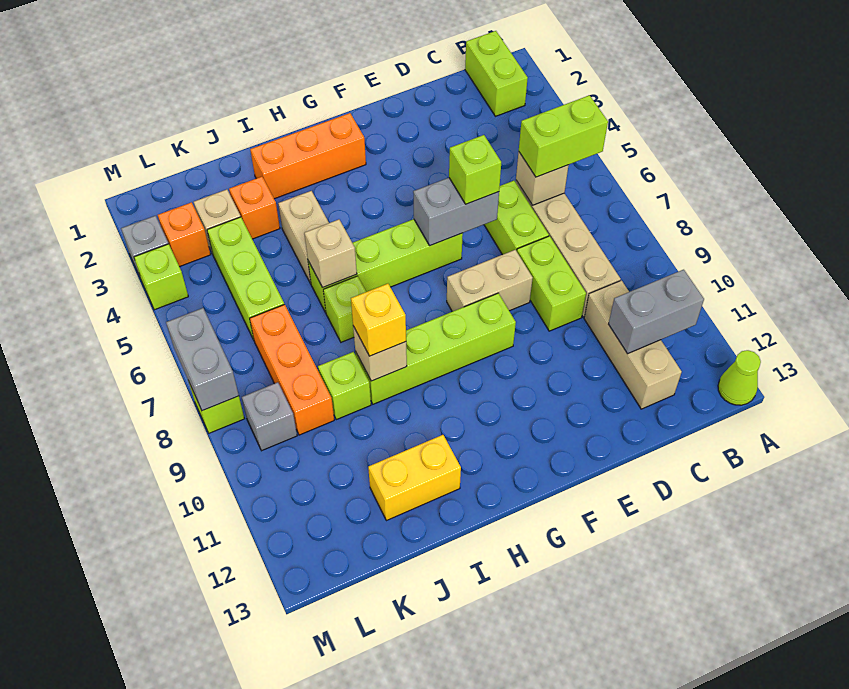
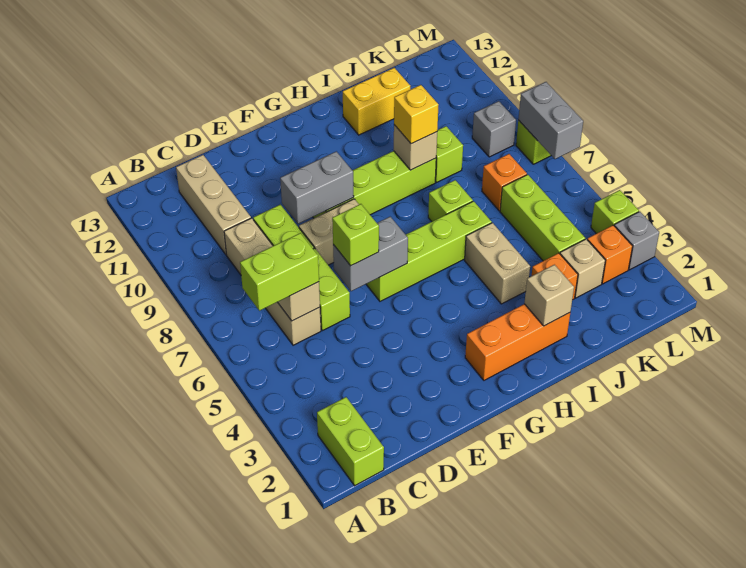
lime cone A13 level 1 -> none
grey brick B11:C11 level 2 -> grey brick E9:F9 level 2
tan brick I6 level 2 -> tan brick I2 level 2
orange brick K7:K9 level 1 -> orange brick K7 level 1

